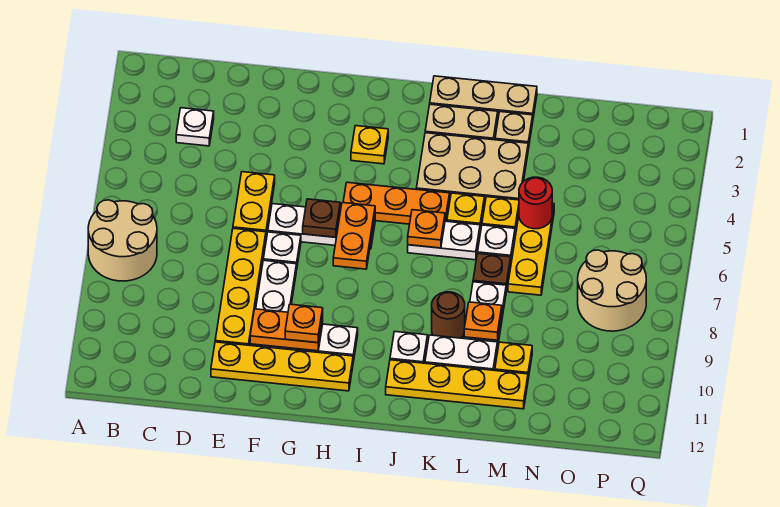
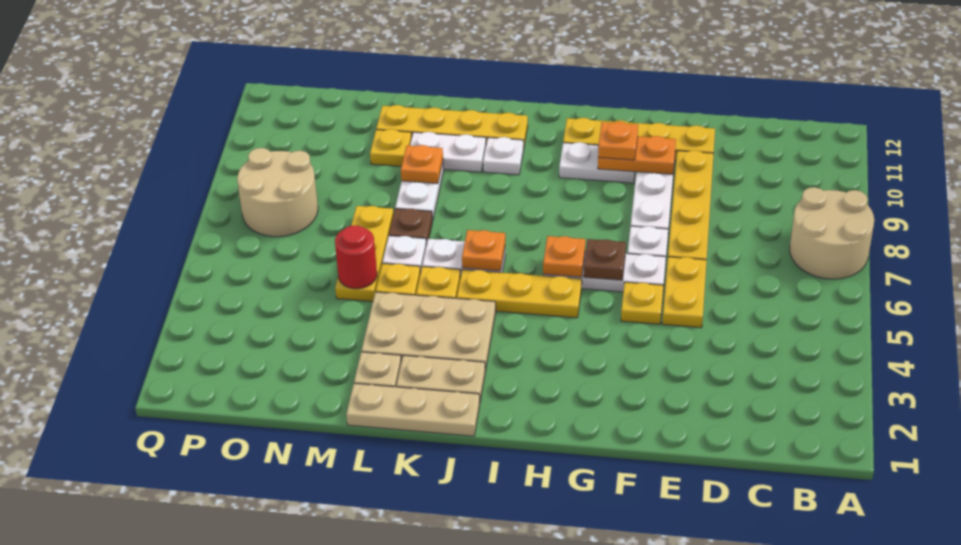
white plate C3 level 1 -> none
yellow plate H3 level 1 -> yellow plate F5 level 1
orange plate H5:J5 level 1 -> yellow plate H5:J5 level 1
orange plate H6:H7 level 2 -> orange plate H6 level 2
brown round brick K9 level 1 -> none

